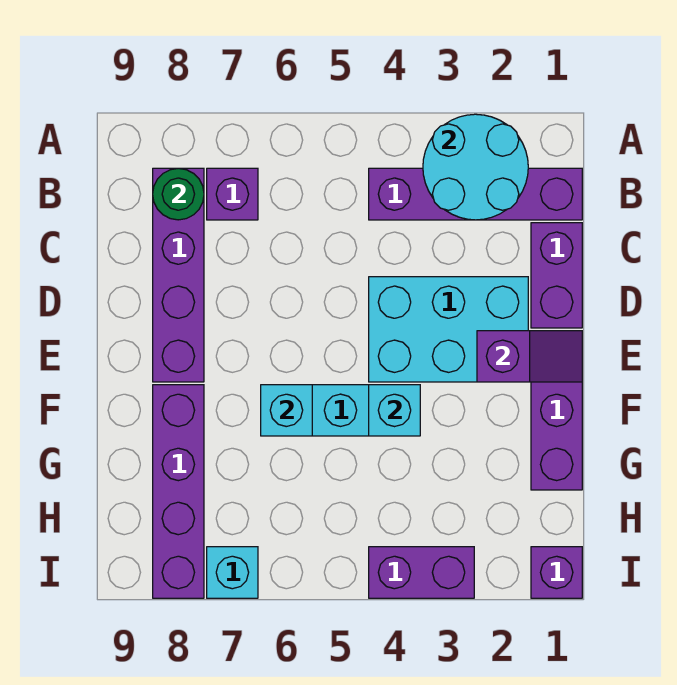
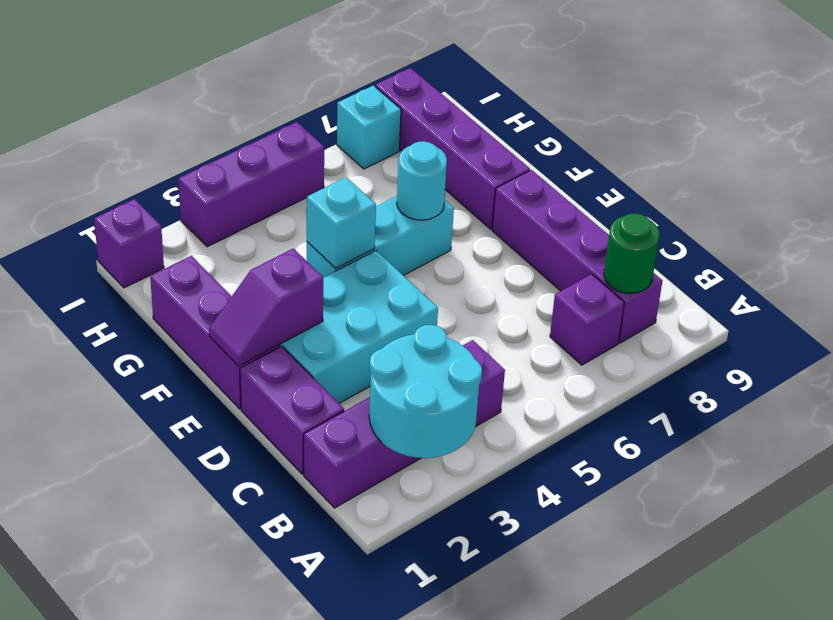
cyan brick F6 level 2 -> cyan round brick F6 level 2
purple brick I3:I4 level 1 -> purple brick I3:I5 level 1

